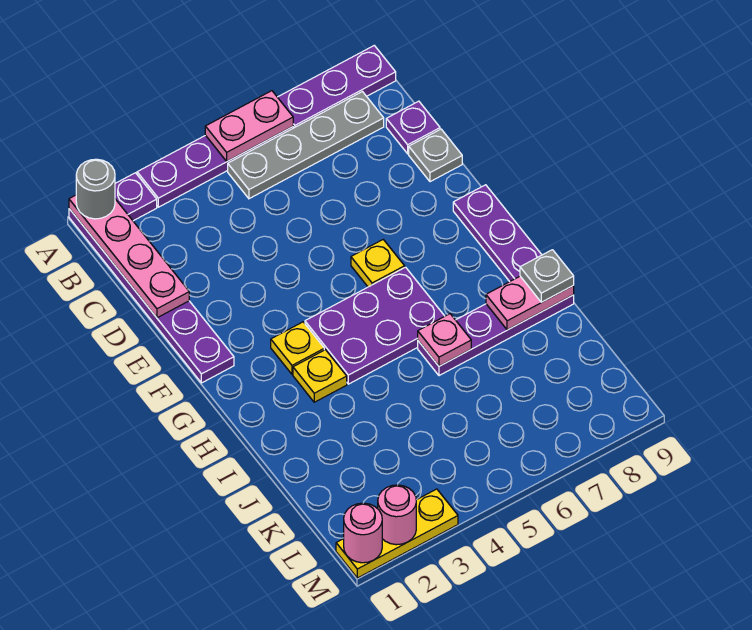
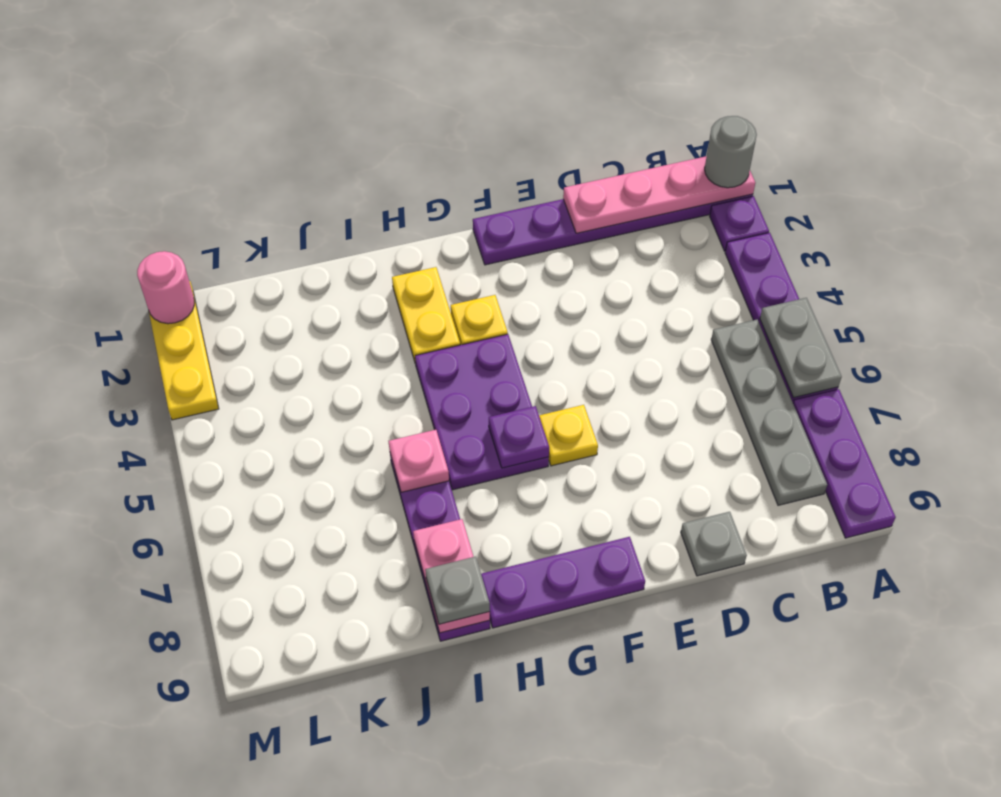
pink plate A5:A6 level 2 -> grey plate A5:A6 level 2
purple plate C9 level 1 -> purple plate G6 level 2
yellow plate H3 level 1 -> yellow plate H2:H3 level 1
pink round brick M2 level 2 -> none

